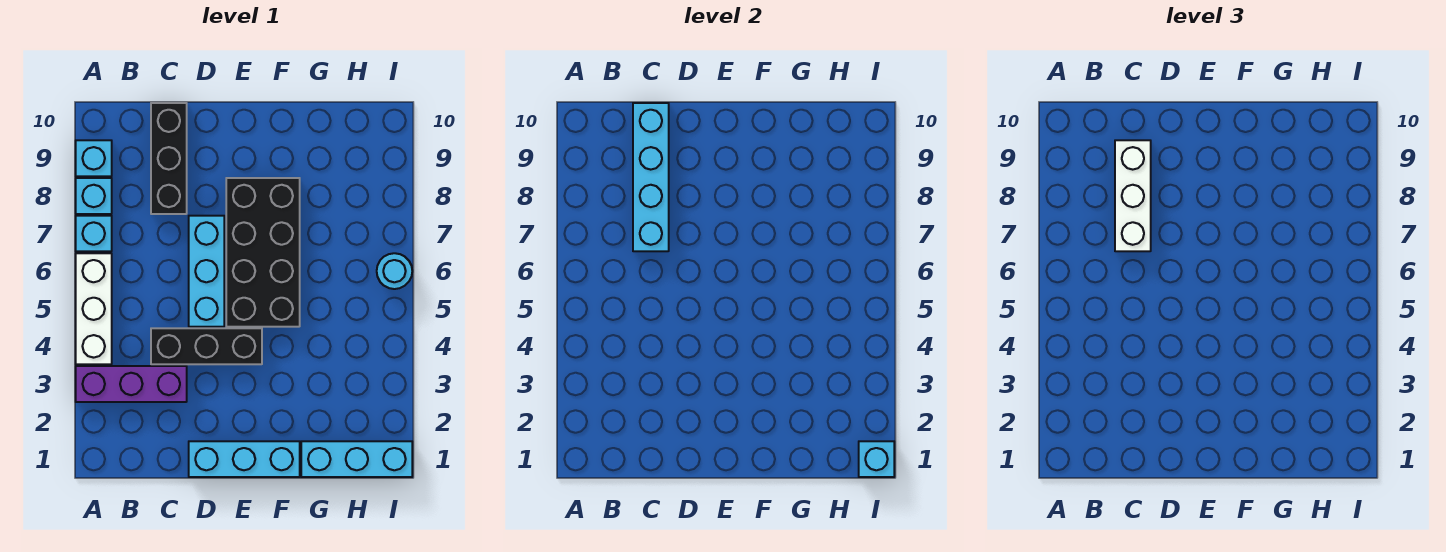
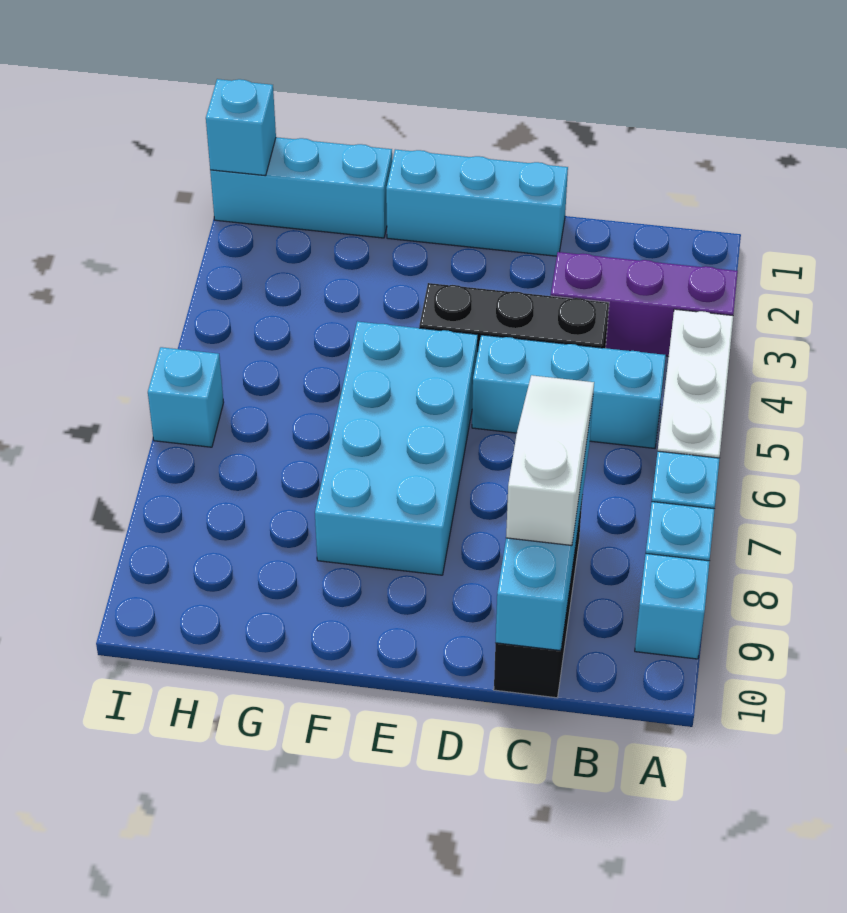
white brick C7:C9 level 3 -> white slope C7:C9 level 3 top 9
cyan brick D5:D7 level 1 -> cyan brick B5:D5 level 1
black brick E5:F8 level 1 -> cyan brick E5:F8 level 1
cyan round brick I6 level 1 -> cyan brick I6 level 1

